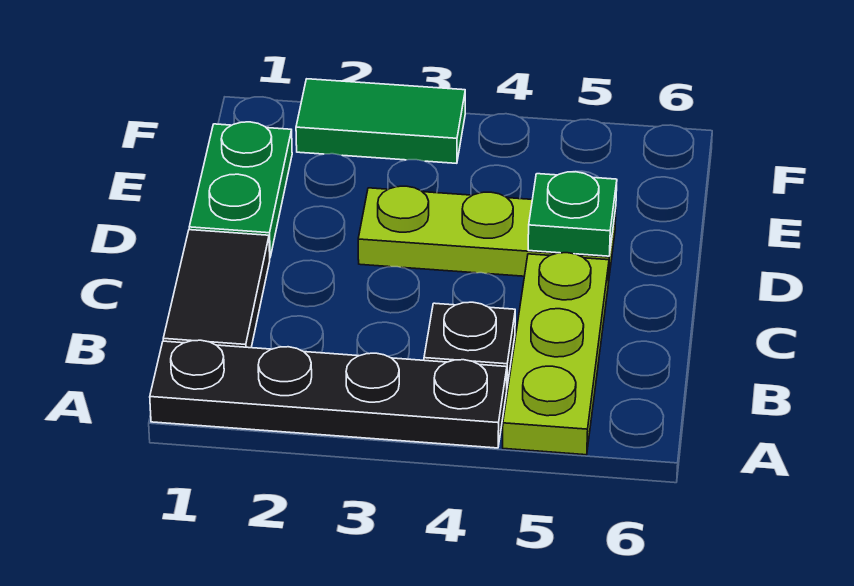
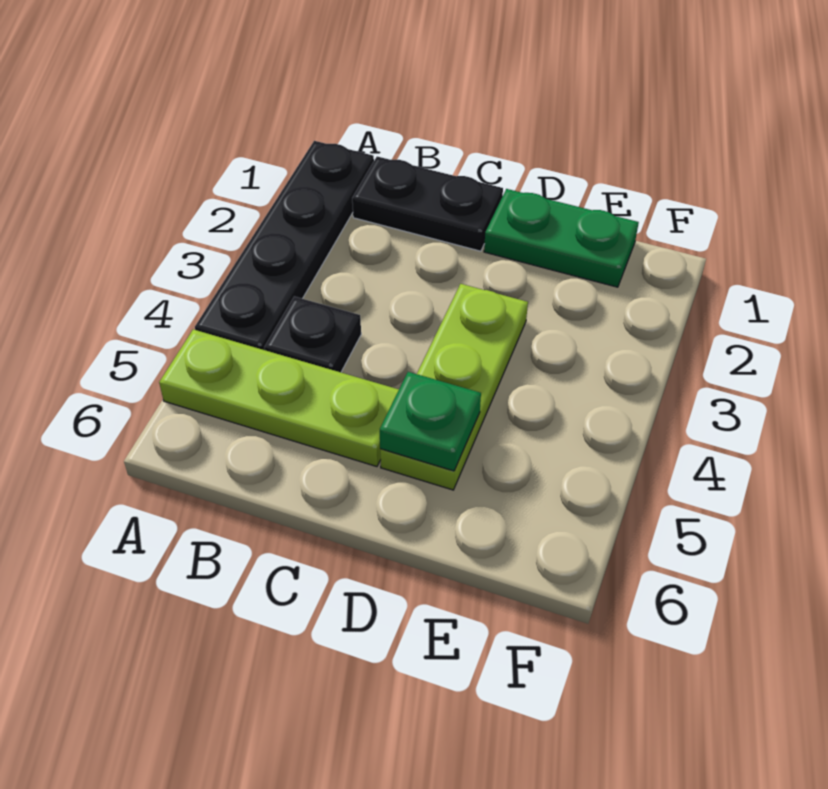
black tile B1:C1 level 1 -> black plate B1:C1 level 1
green tile F2:F3 level 1 -> none

